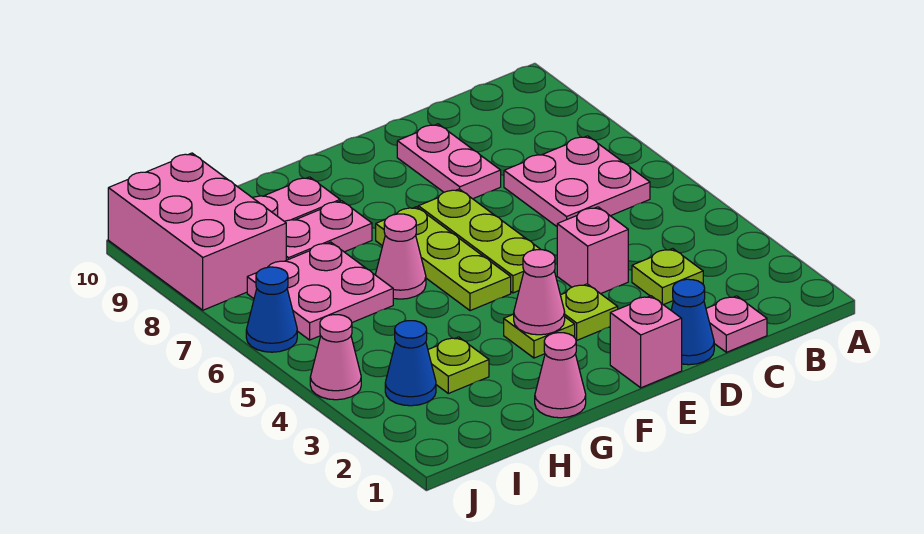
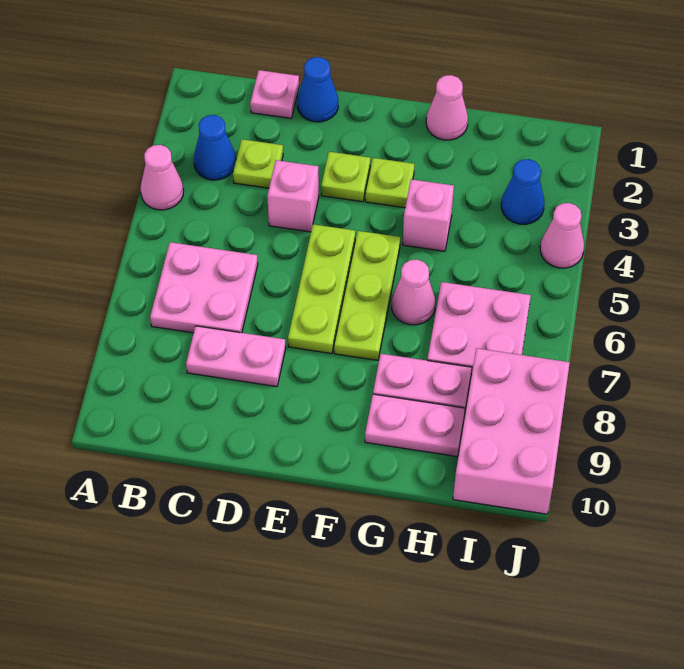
pink plate D8:D9 level 1 -> pink plate C8:D8 level 1
pink brick E1 level 1 -> pink brick G4 level 1
pink cone F3 level 2 -> pink cone A4 level 1
lime plate H3 level 1 -> none
blue cone J6 level 1 -> blue cone B3 level 1

